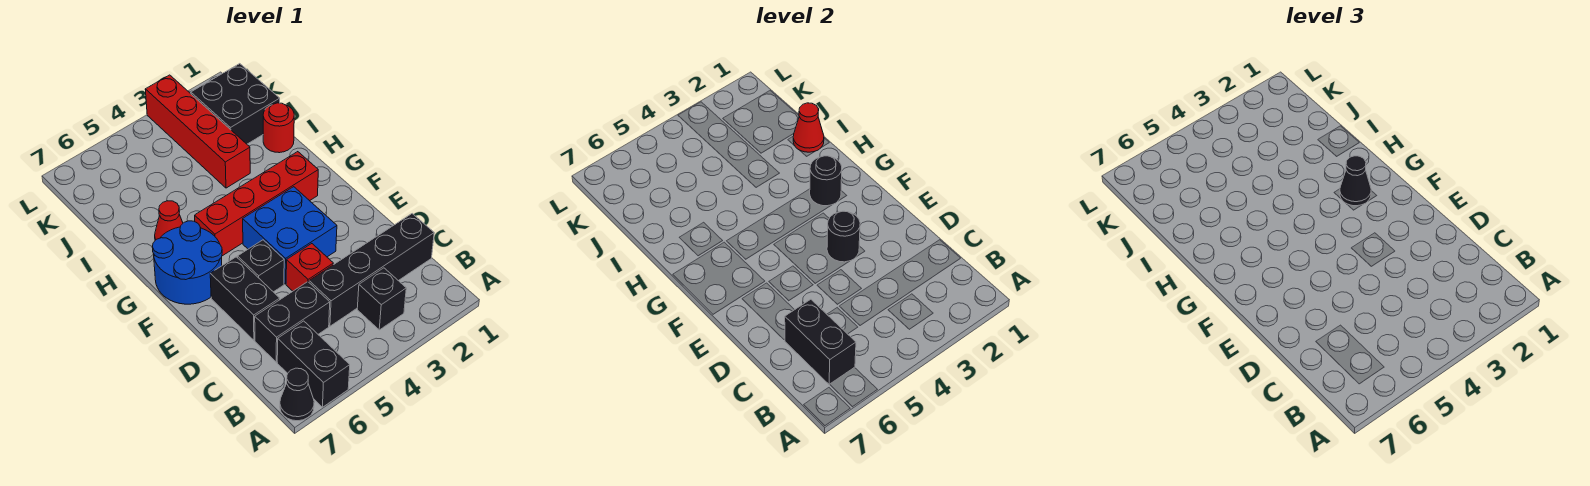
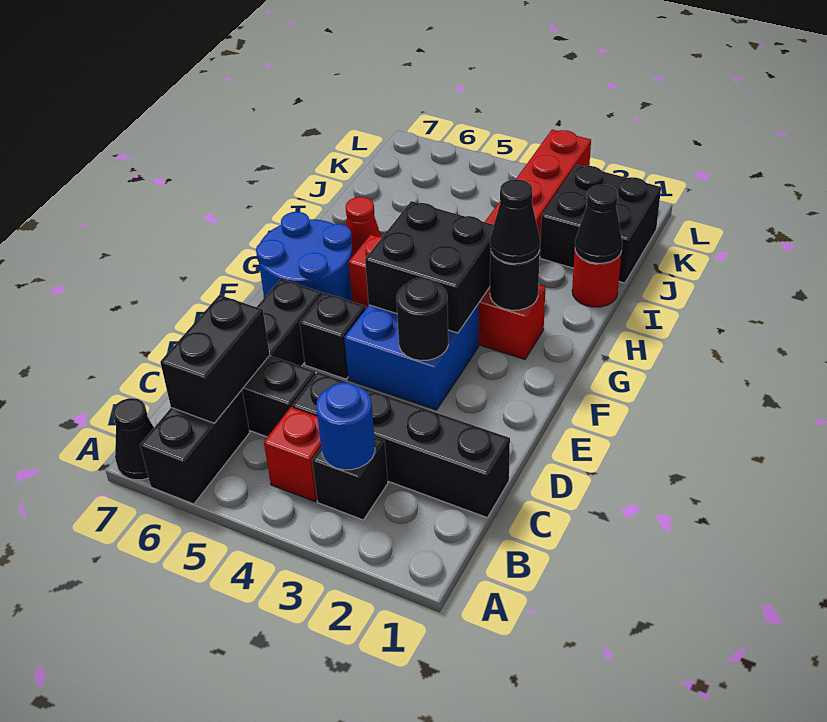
none -> blue round brick B3 level 2
red brick D4 level 1 -> red brick B4 level 1
none -> black brick F3:G4 level 2
red cone I1 level 2 -> black cone I1 level 2

